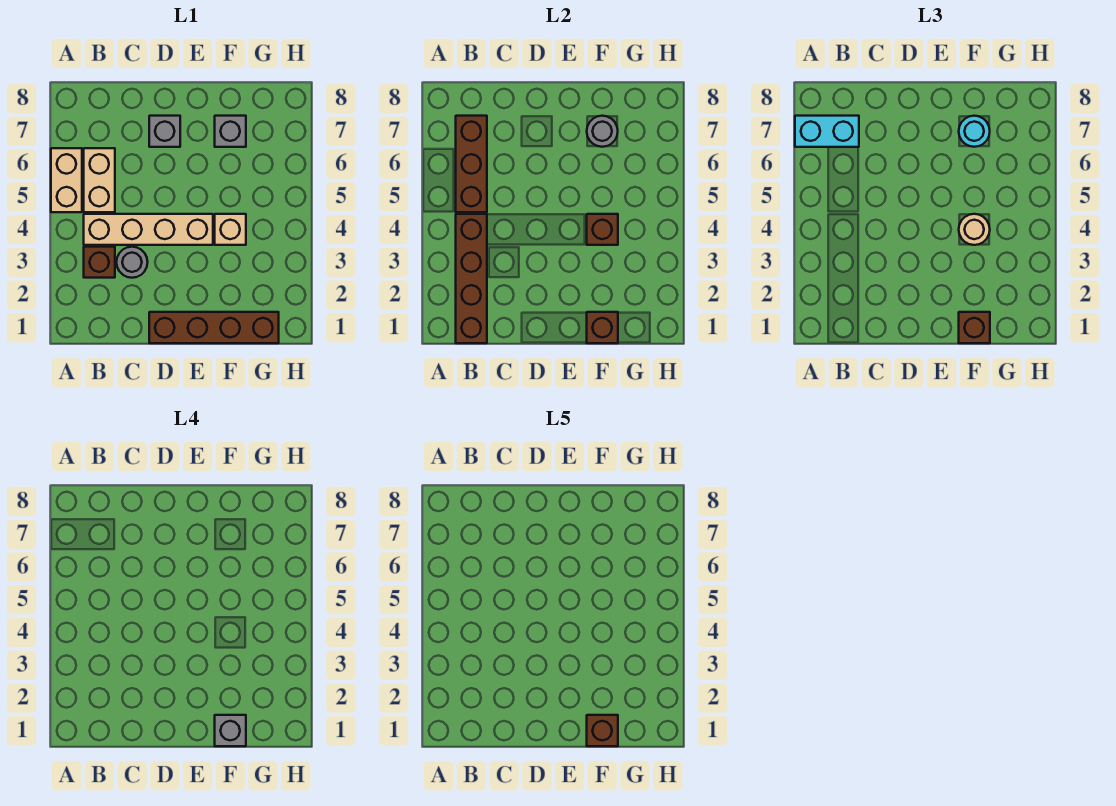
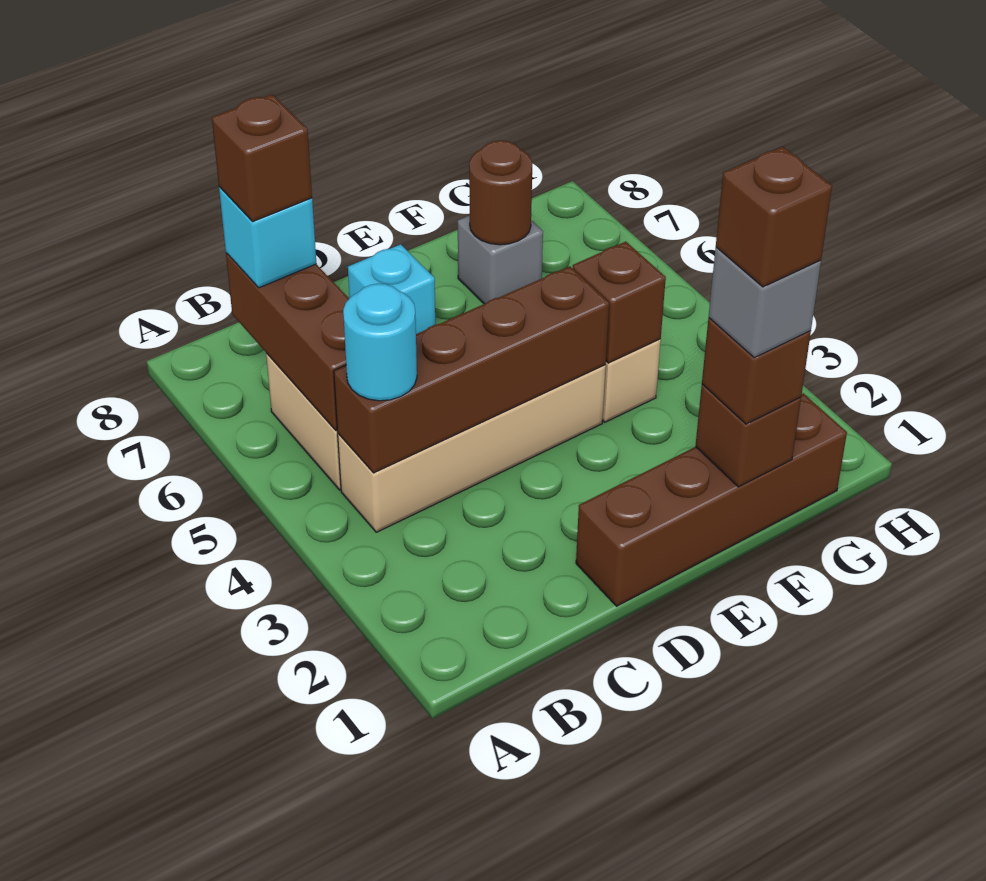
tan brick A5:A6 level 1 -> none
cyan brick A7:B7 level 3 -> cyan brick B7 level 3
brown brick B1:B4 level 2 -> brown brick B4:E4 level 2
brown brick B3 level 1 -> brown brick B7 level 4
grey round brick C3 level 1 -> none
grey brick D7 level 1 -> cyan brick D7 level 1
tan round brick F4 level 3 -> none
grey round brick F7 level 2 -> brown round brick F7 level 2
cyan round brick F7 level 3 -> cyan round brick B4 level 3

